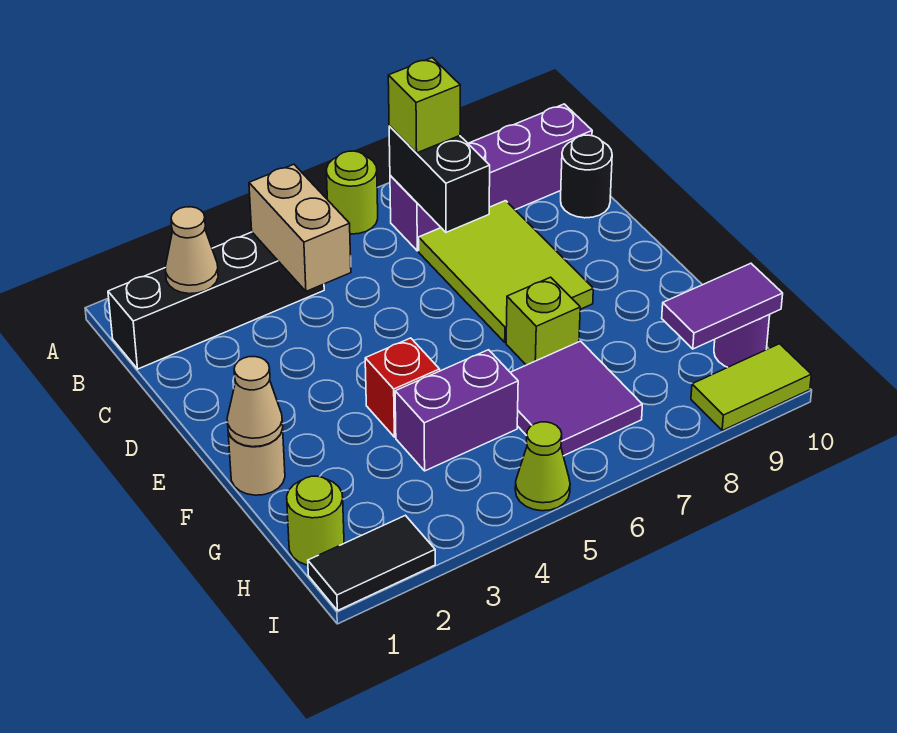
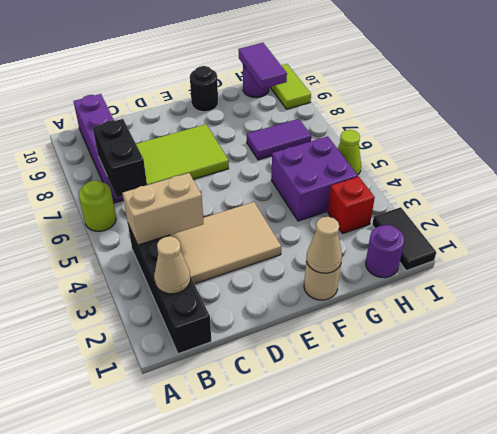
black brick B7:C7 level 2 -> black brick B6:B7 level 2
lime brick B7 level 3 -> none
none -> tan tile C3:E4 level 1
black round brick C10 level 1 -> black round brick F10 level 1
red brick F4 level 1 -> red brick H3 level 1
lime brick F7 level 1 -> none
purple brick G4:G5 level 1 -> purple brick G4:H5 level 1
purple tile G6:H7 level 1 -> purple tile G7:H7 level 1
lime round brick H1 level 1 -> purple round brick H1 level 1

